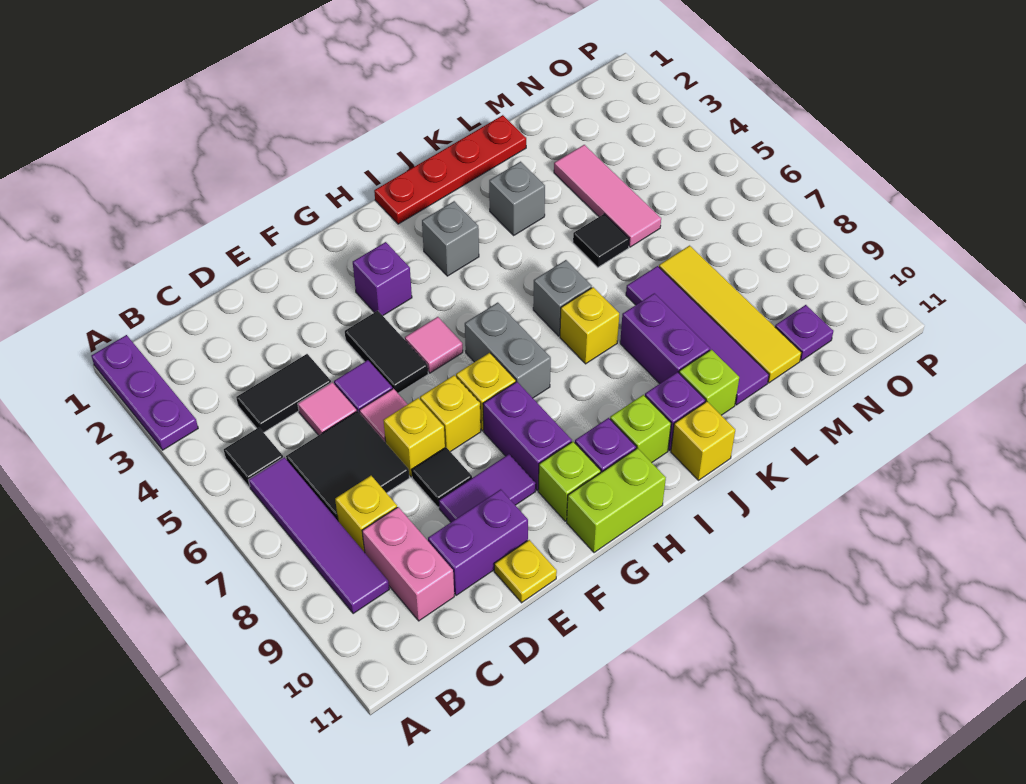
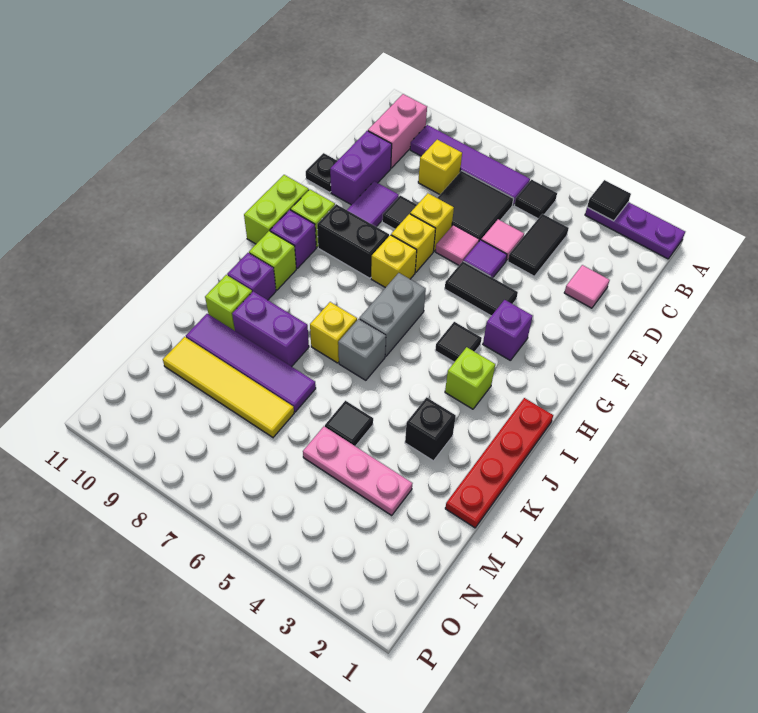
none -> black tile A3 level 2
pink brick C9:C10 level 1 -> pink brick B10:C10 level 1
yellow plate E11 level 1 -> black plate E11 level 1
pink tile G5 level 1 -> pink tile D2 level 1
purple brick G8:G9 level 1 -> black brick G8:G9 level 1
none -> black tile H4 level 1
grey brick H6:H7 level 1 -> grey brick H6:I6 level 1
grey brick I3 level 1 -> lime brick I3 level 1
yellow brick J11 level 1 -> none
grey brick K3 level 1 -> black brick K3 level 1
pink tile M3:M5 level 1 -> pink plate M3:M5 level 1
purple plate N10 level 1 -> none

